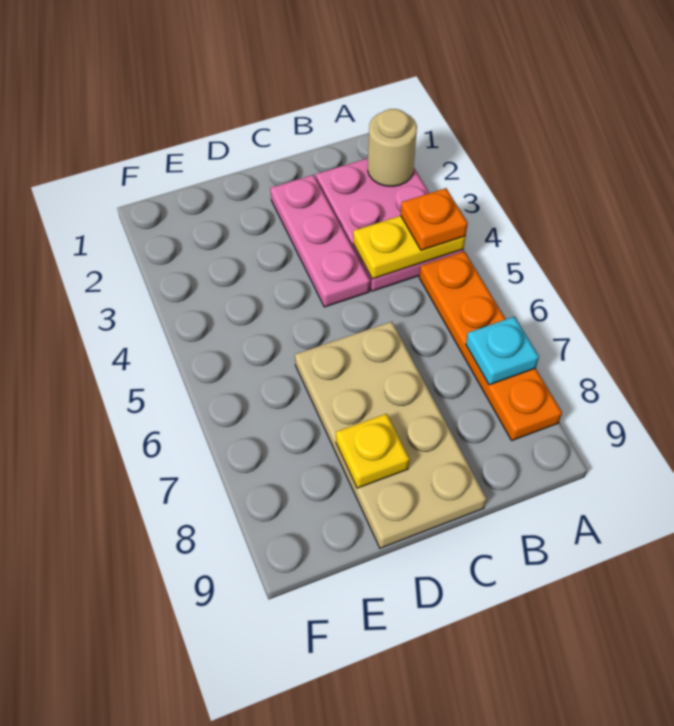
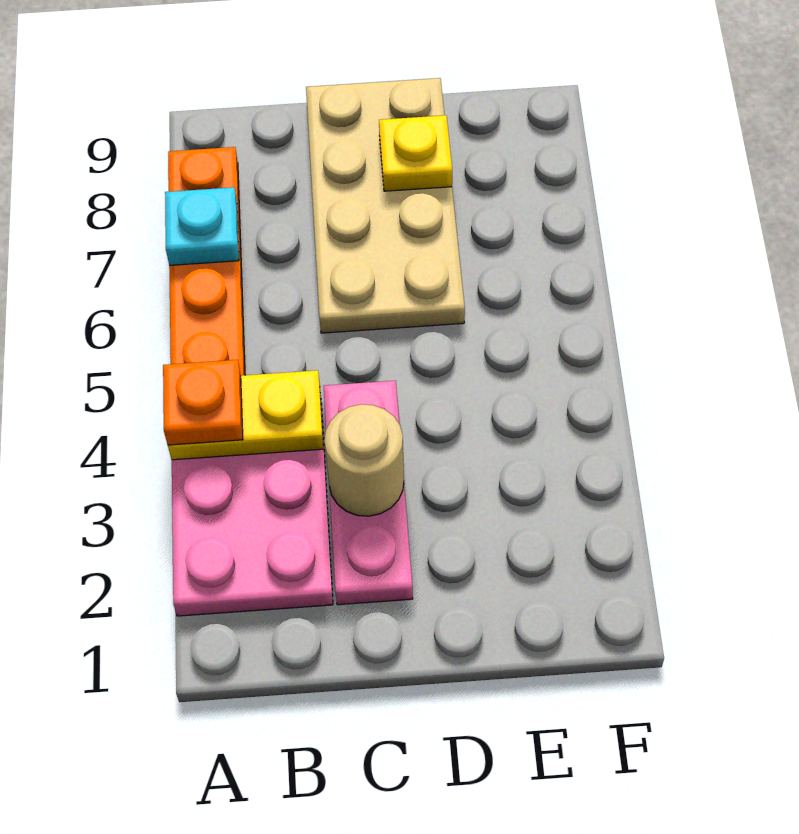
tan round brick A2 level 2 -> tan round brick C3 level 2

